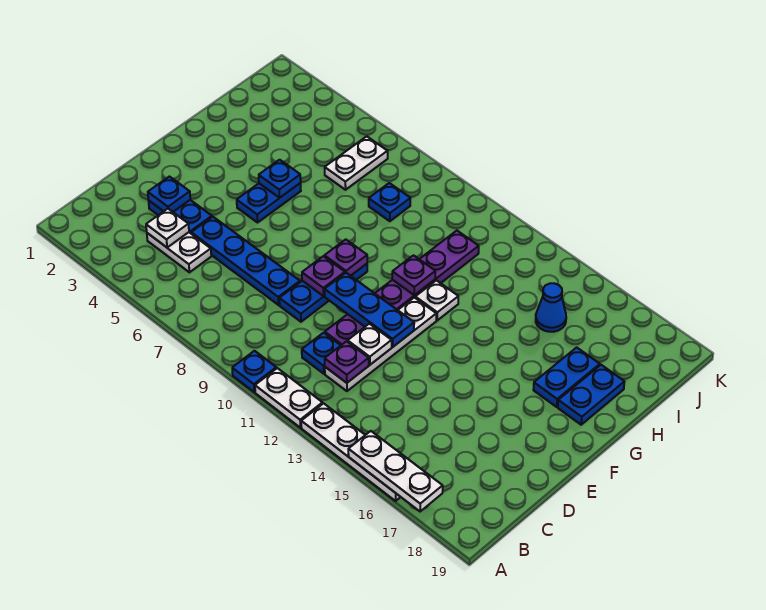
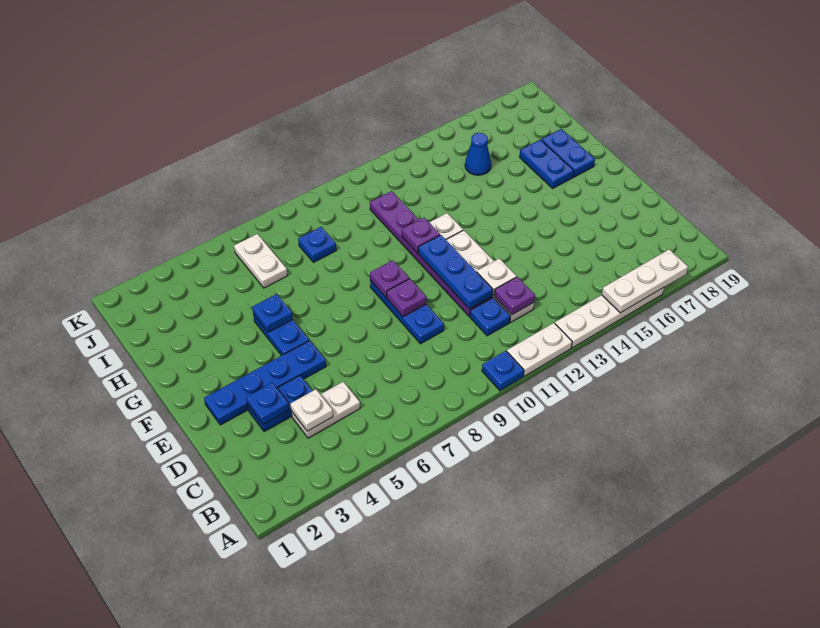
blue plate D5:D8 level 1 -> blue plate E2:E5 level 1
blue plate E10:E12 level 2 -> blue plate D11:F11 level 2

